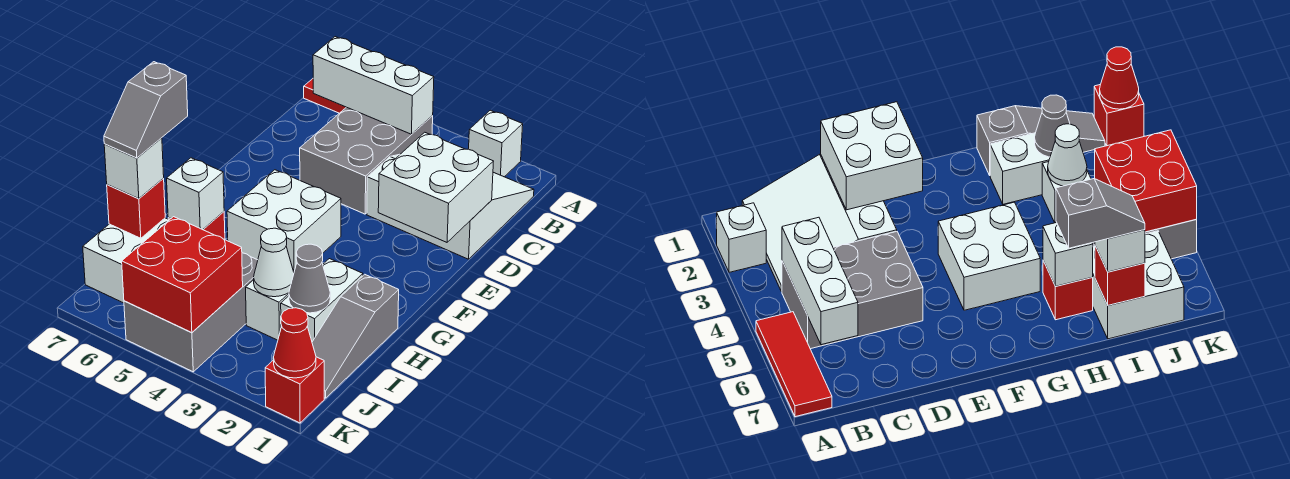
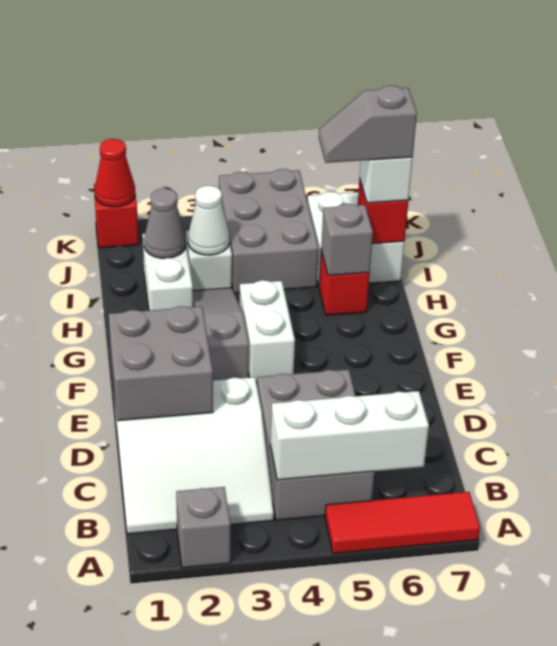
white brick A2 level 1 -> grey brick A2 level 1
white brick D1:E2 level 2 -> grey brick D1:E2 level 2
white brick F4:G5 level 1 -> white brick F4:G4 level 1
grey slope H1:J1 level 1 top H -> grey slope F3:H3 level 1 top F
white brick H6 level 2 -> grey brick H6 level 2
grey slope H7:I7 level 4 top H -> grey slope I6:I7 level 4 top 7
red brick J4:K5 level 2 -> none

